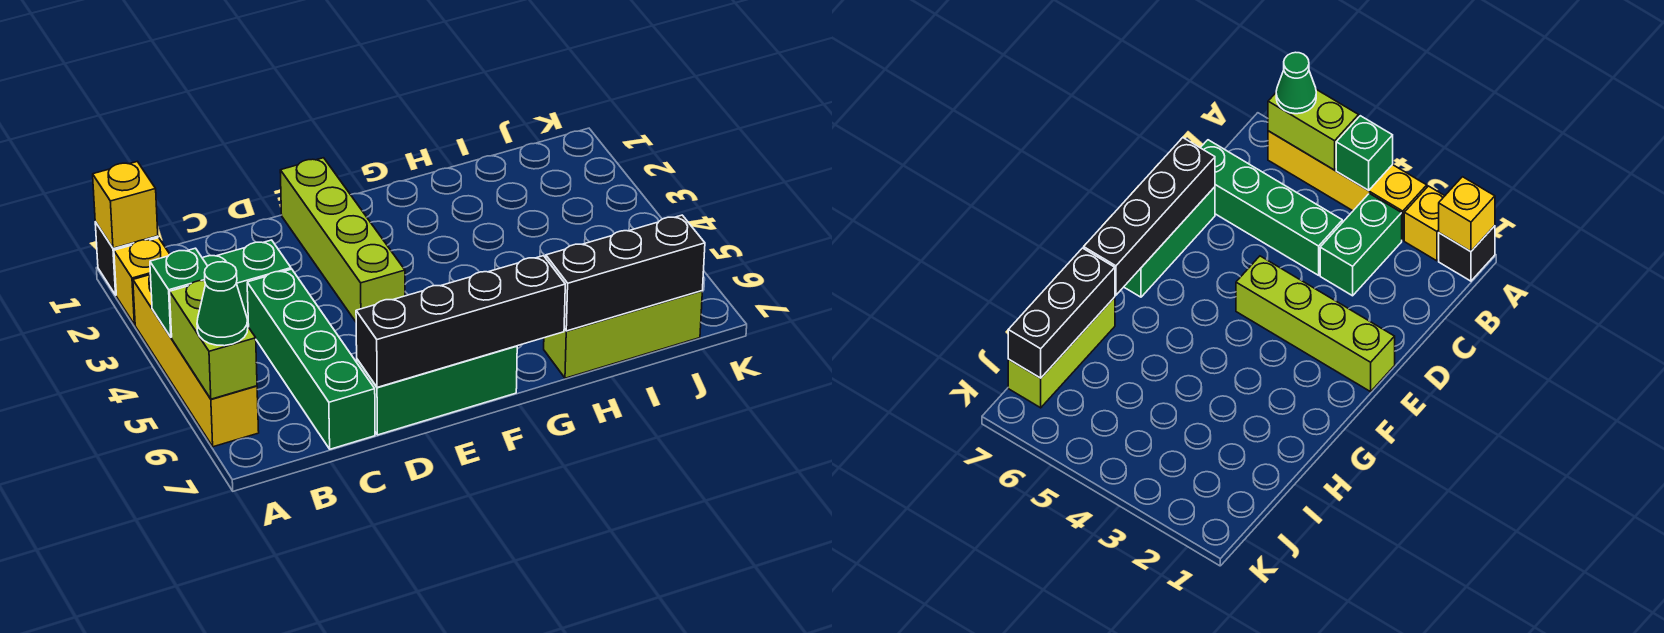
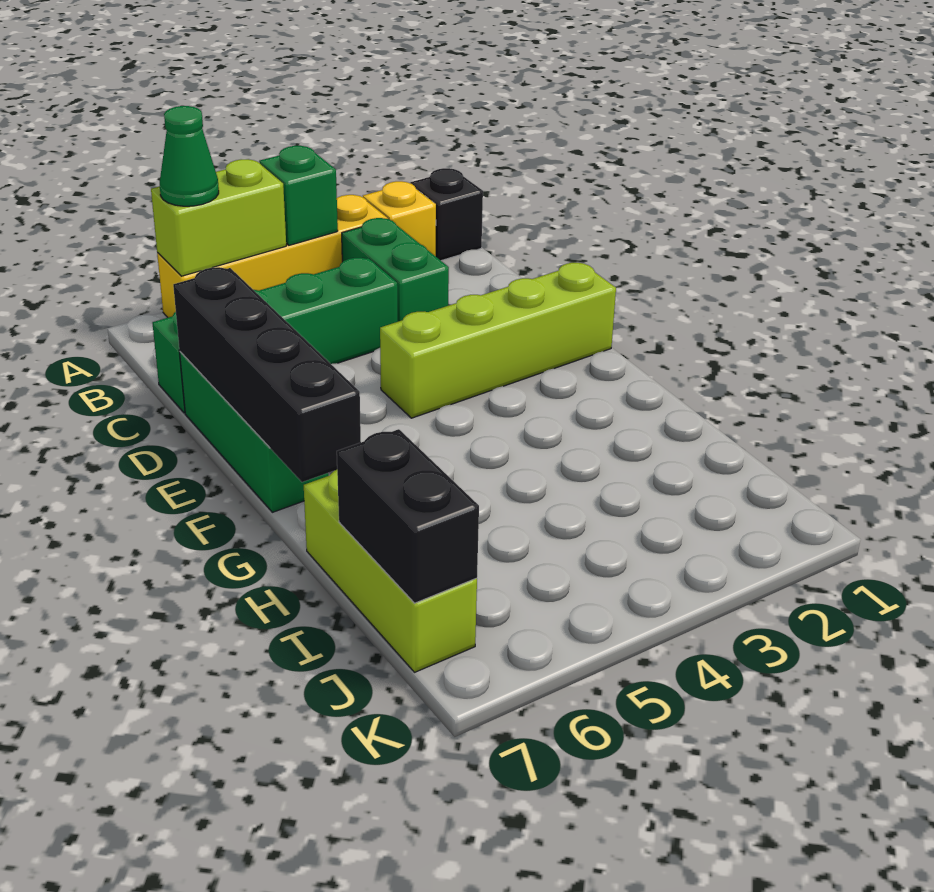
yellow brick A1 level 2 -> none
black brick H7:J7 level 2 -> black brick I7:J7 level 2

